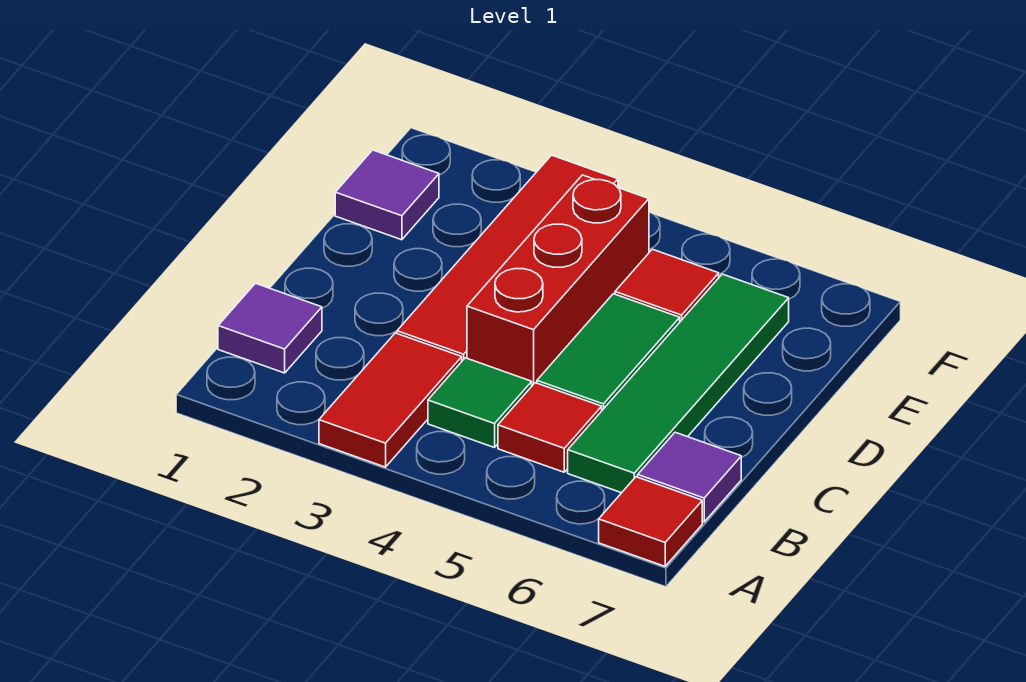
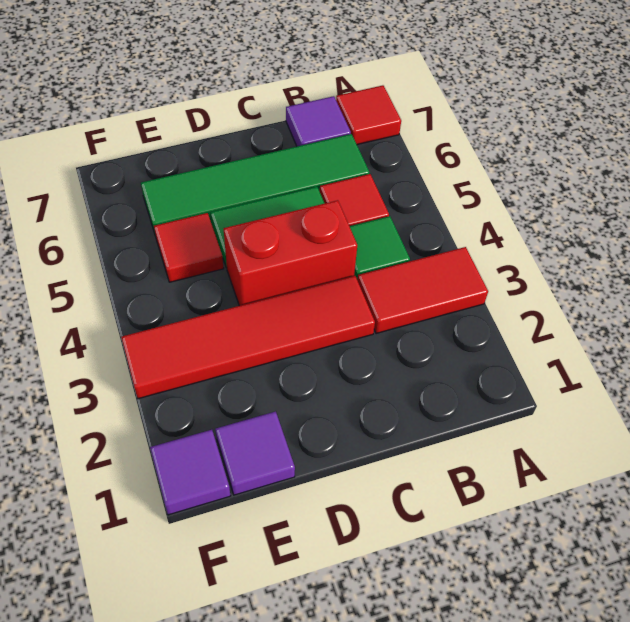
purple tile B1 level 1 -> purple tile F1 level 1
red brick C4:E4 level 1 -> red brick C4:D4 level 1

